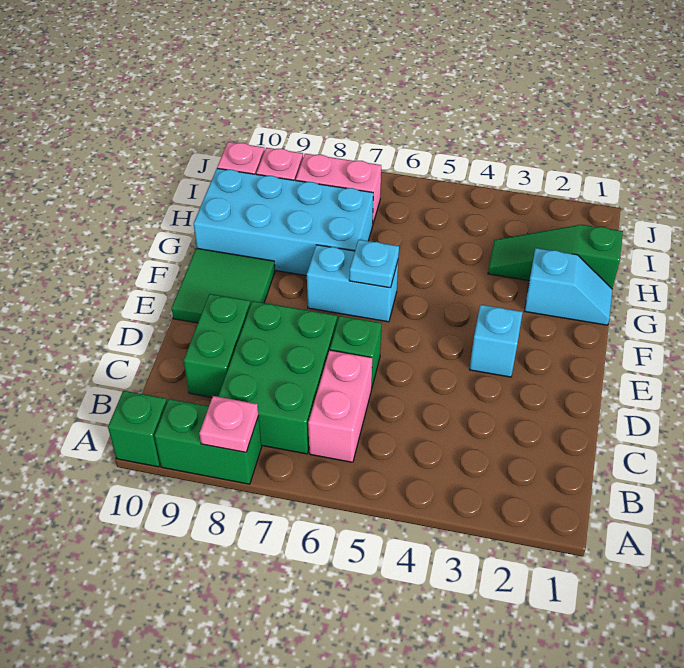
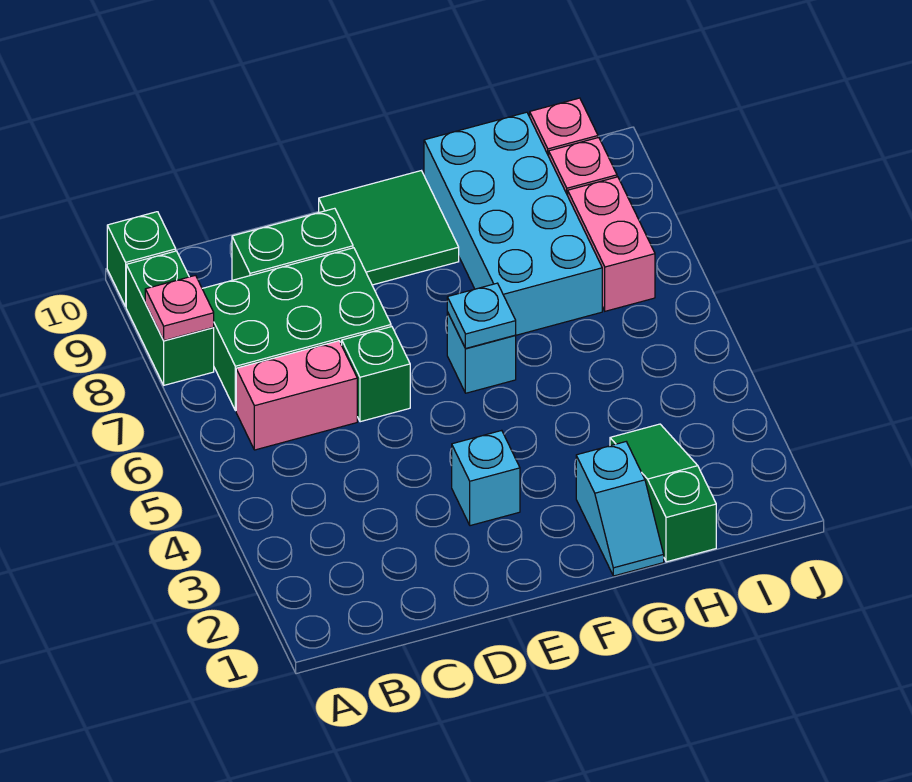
cyan brick F6:F7 level 1 -> cyan brick F6 level 1

